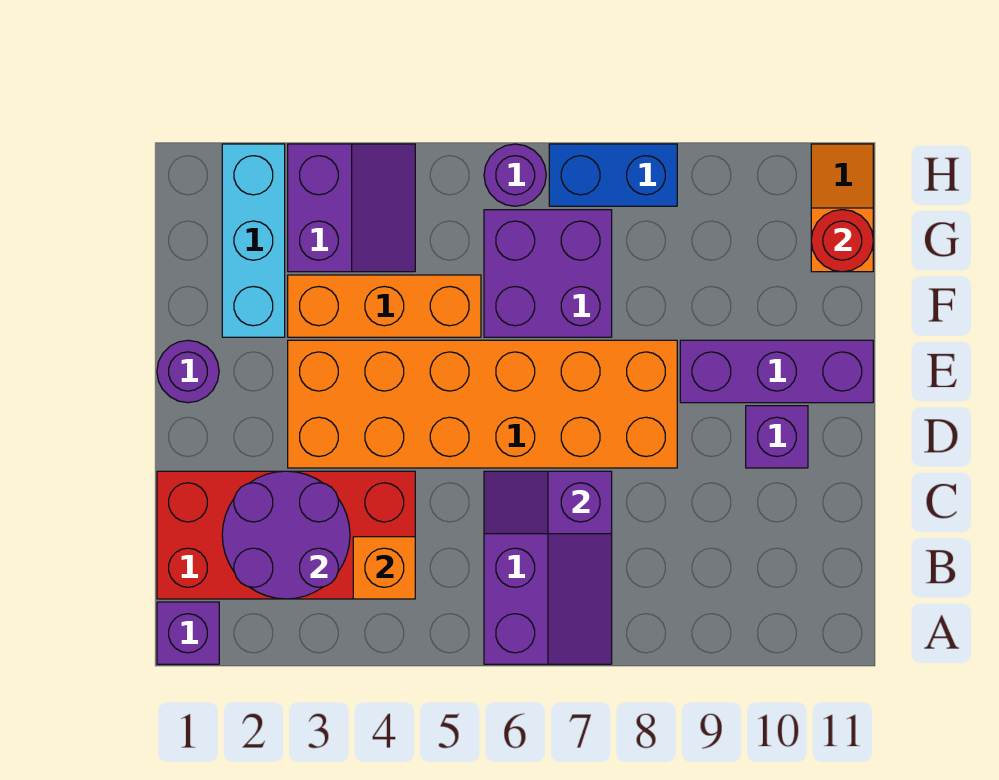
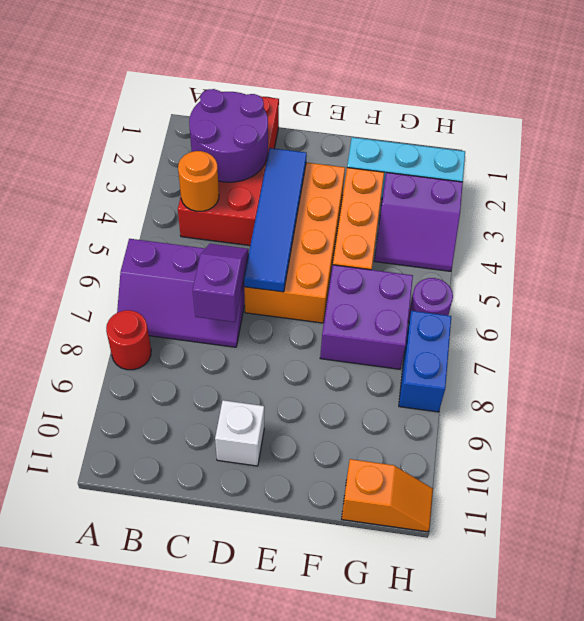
purple brick A1 level 1 -> none
orange brick B4 level 2 -> orange round brick B4 level 2
orange brick D3:E8 level 1 -> orange brick D3:E6 level 1
none -> blue tile D3:D6 level 2
purple brick D10 level 1 -> white brick D10 level 1
purple round brick E1 level 1 -> none
purple brick E9:E11 level 1 -> none
red round brick G11 level 2 -> red round brick A8 level 1

